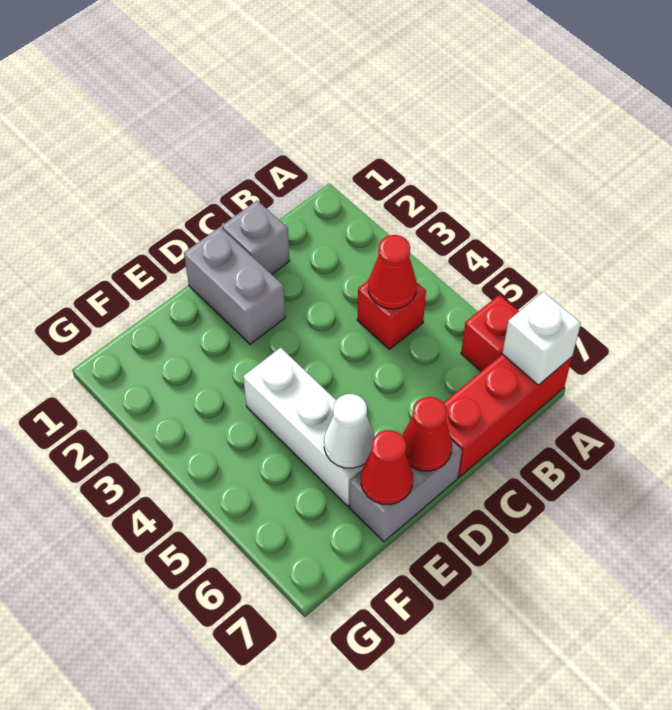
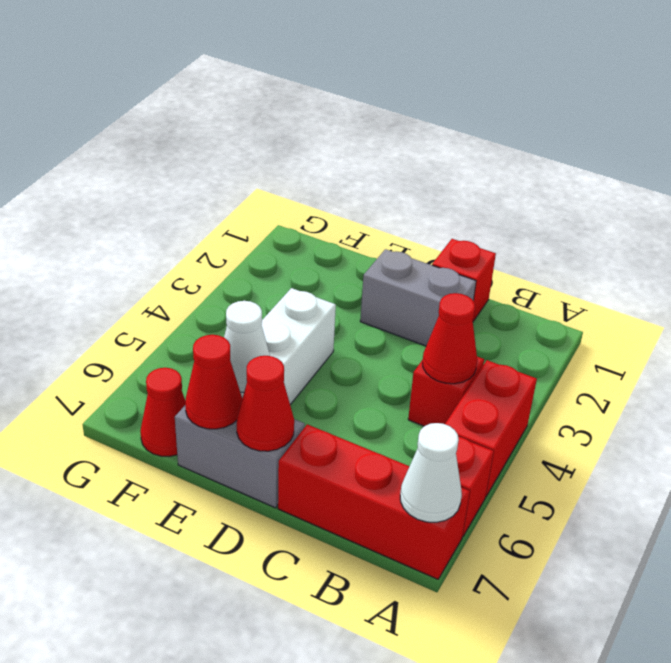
none -> red brick A4:A5 level 1
white brick A7 level 2 -> white cone A7 level 2
grey brick C1 level 1 -> red brick C1 level 1
grey brick D1:D2 level 1 -> grey brick C2:D2 level 1
none -> red cone F7 level 1

